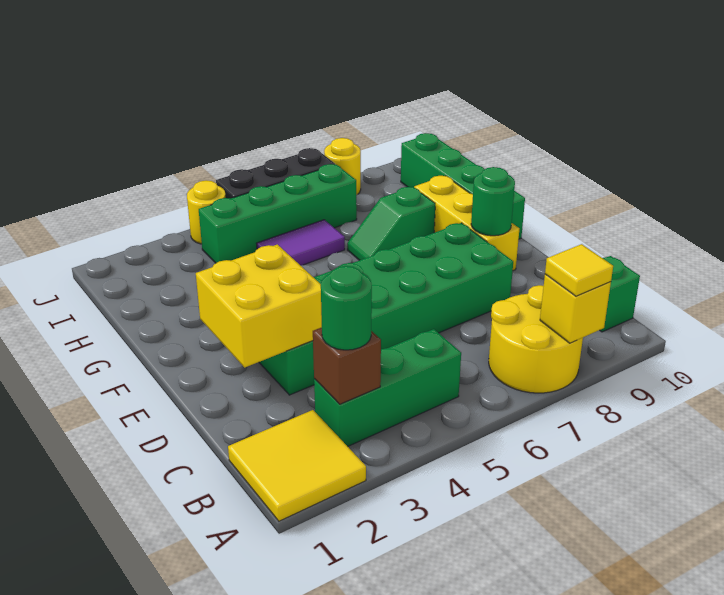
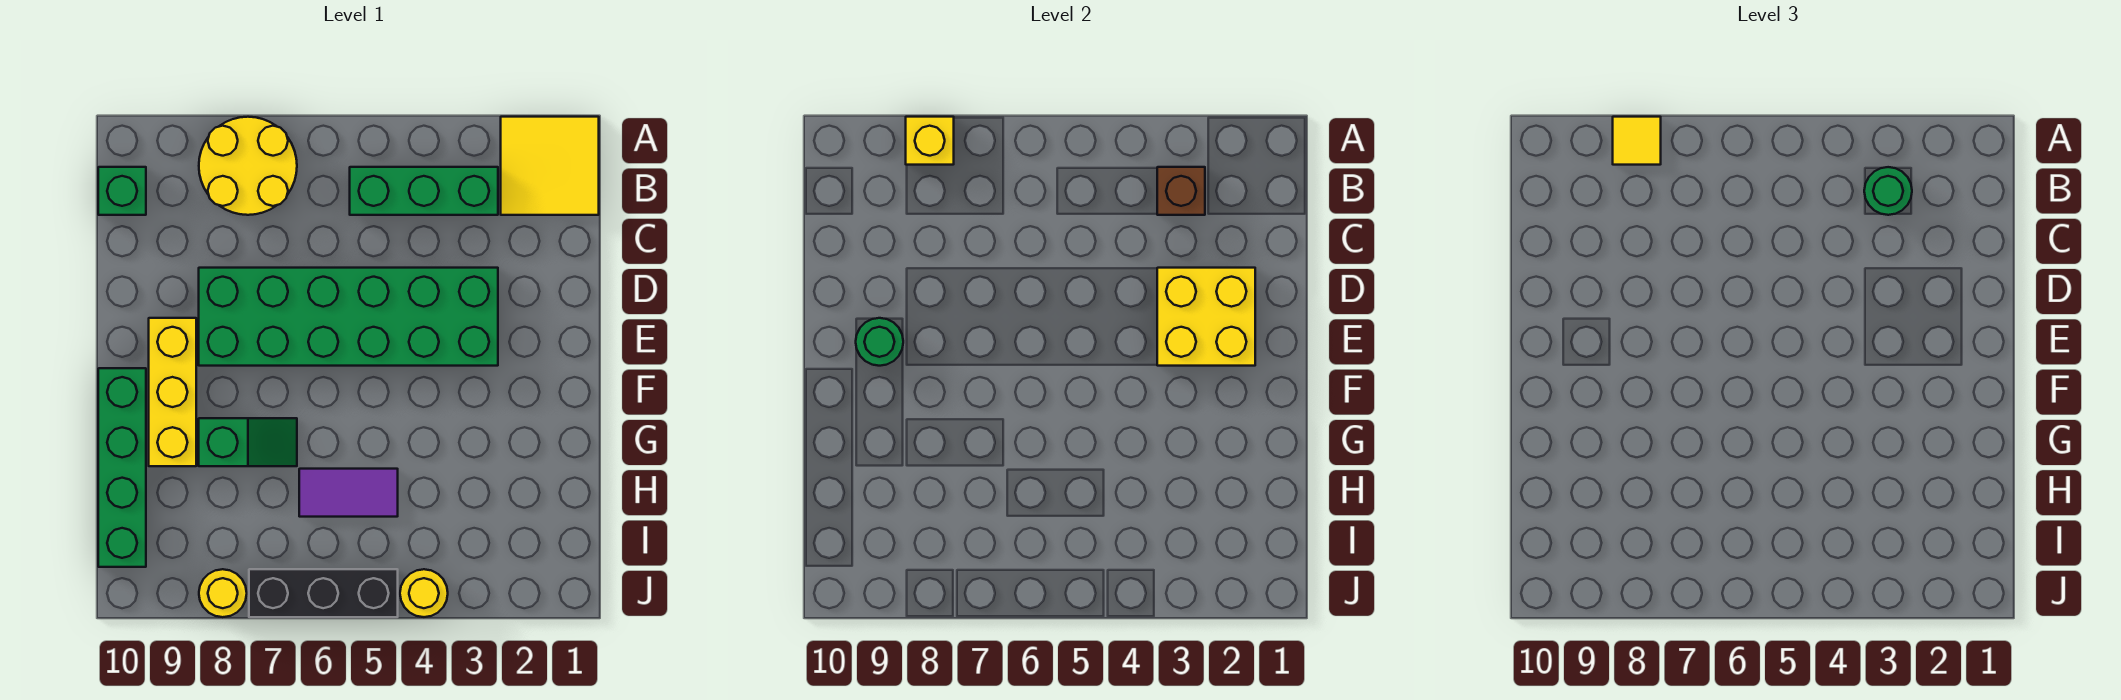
green brick I4:I7 level 1 -> none

